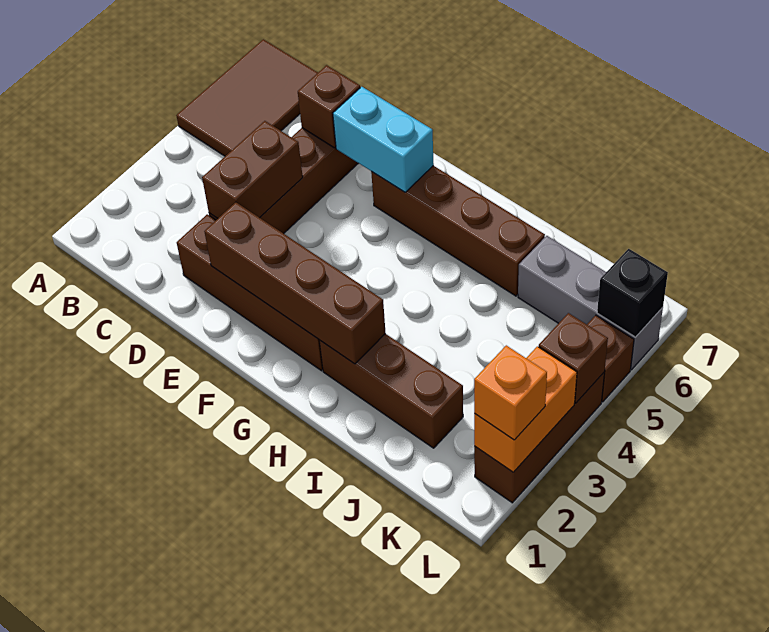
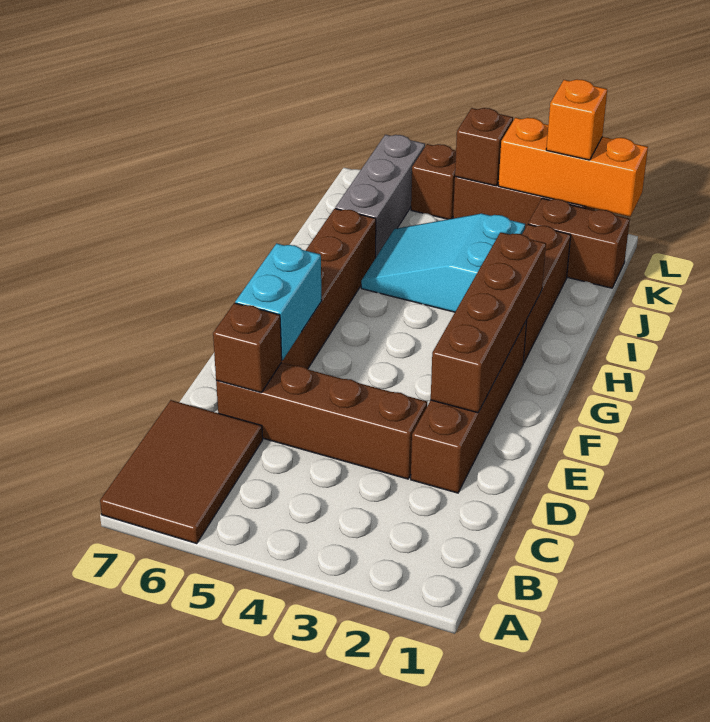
brown tile A5:B7 level 1 -> brown tile A6:C7 level 1
brown brick D3:D4 level 2 -> brown brick K1:K2 level 1
none -> cyan slope I3:J5 level 1 top 3
orange brick L2:L3 level 2 -> orange brick L1:L3 level 2
black brick L6 level 2 -> none

